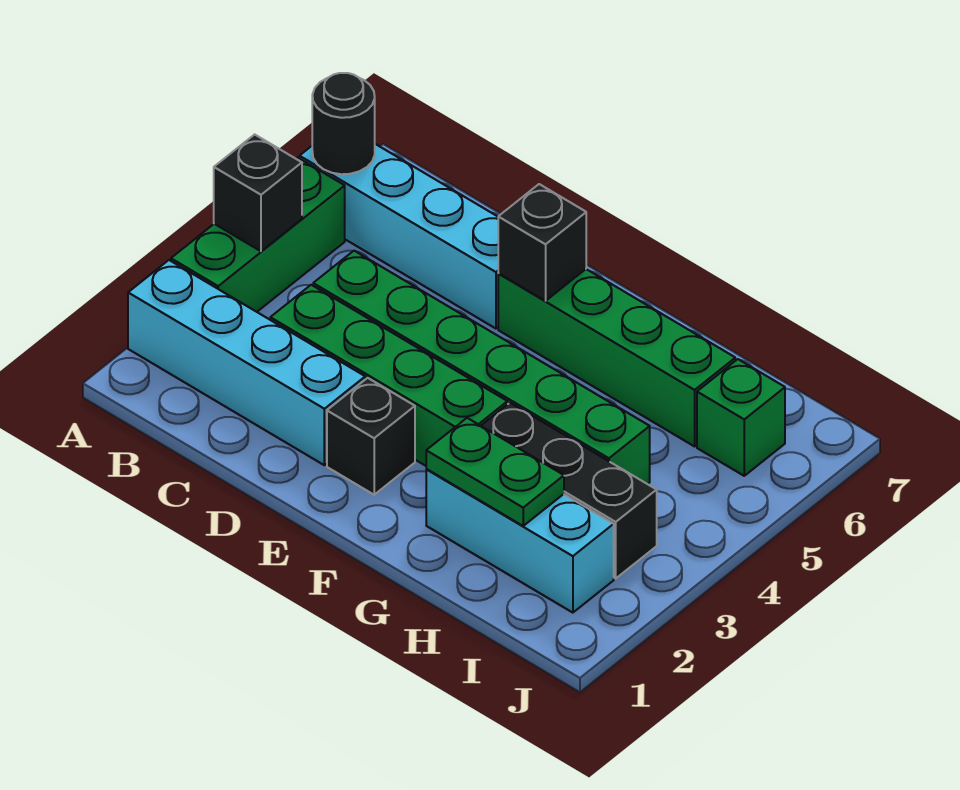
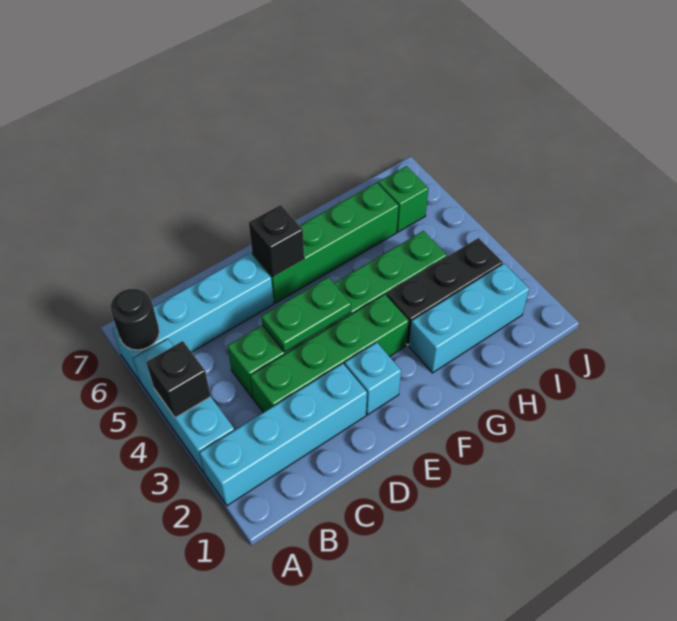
green brick A3:A5 level 1 -> cyan brick A3:A5 level 1
black brick E2 level 1 -> cyan brick E2 level 1
green plate G2:H2 level 2 -> green plate D4:E4 level 2

